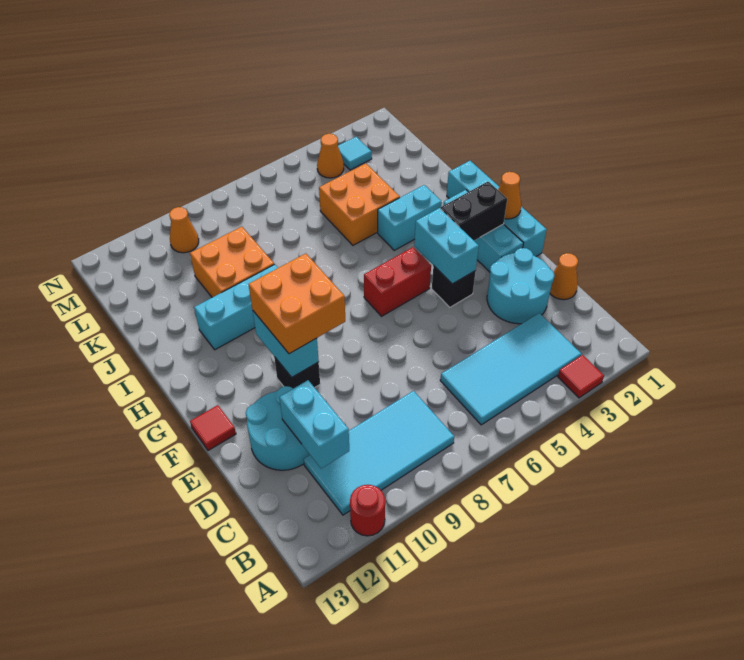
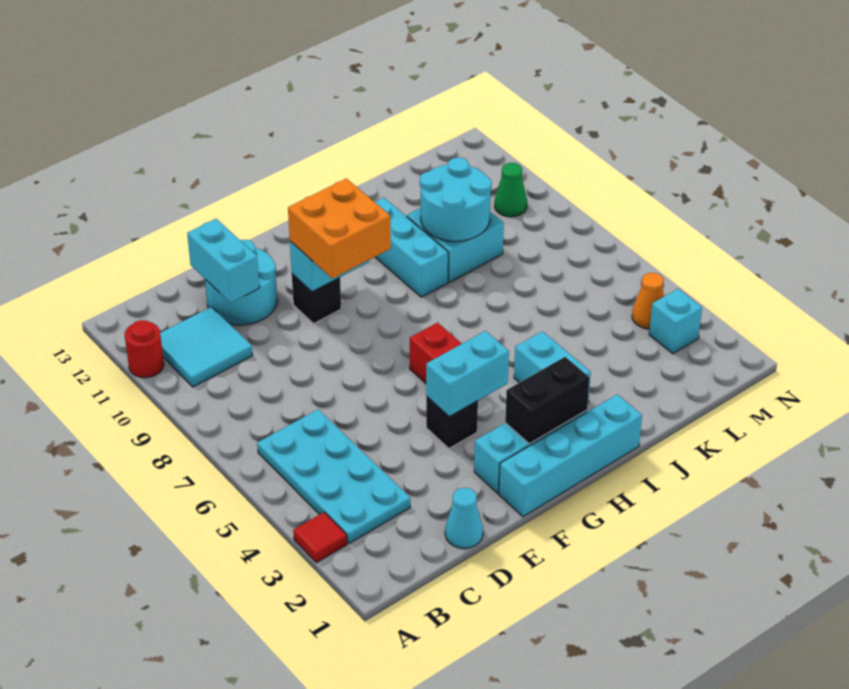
cyan tile B3:C6 level 1 -> cyan plate B3:C6 level 1
cyan tile B8:C11 level 1 -> cyan tile B10:C11 level 1
cyan brick C11:D11 level 2 -> cyan brick D11:D12 level 2
orange cone D1 level 1 -> cyan cone D1 level 1
cyan round brick D2:E3 level 1 -> cyan round brick J9:K10 level 2
red tile F13 level 1 -> none
orange cone G1 level 2 -> none
black brick G2:G3 level 2 -> black brick G2:H2 level 2
orange brick J4:K5 level 1 -> none
orange brick J9:K10 level 1 -> cyan brick J9:K10 level 1
cyan tile M3 level 1 -> cyan brick M3 level 1
orange cone M10 level 1 -> green cone M10 level 1

